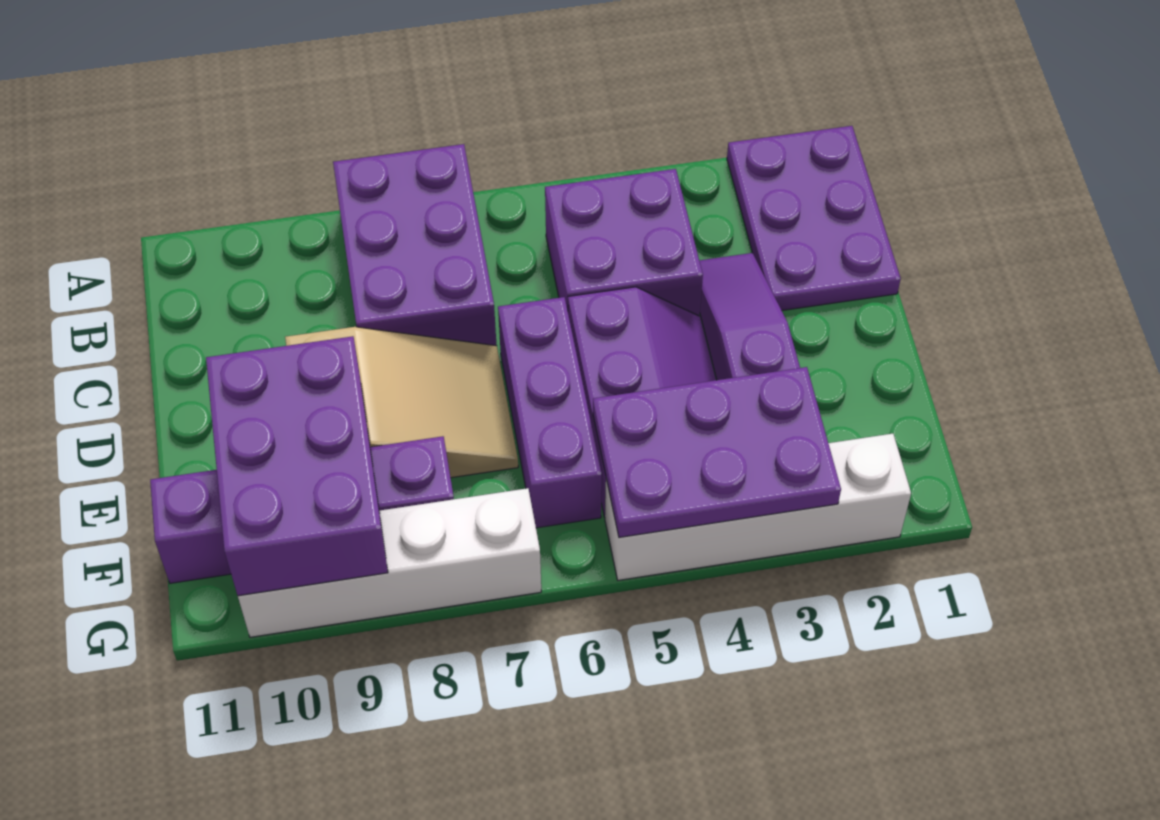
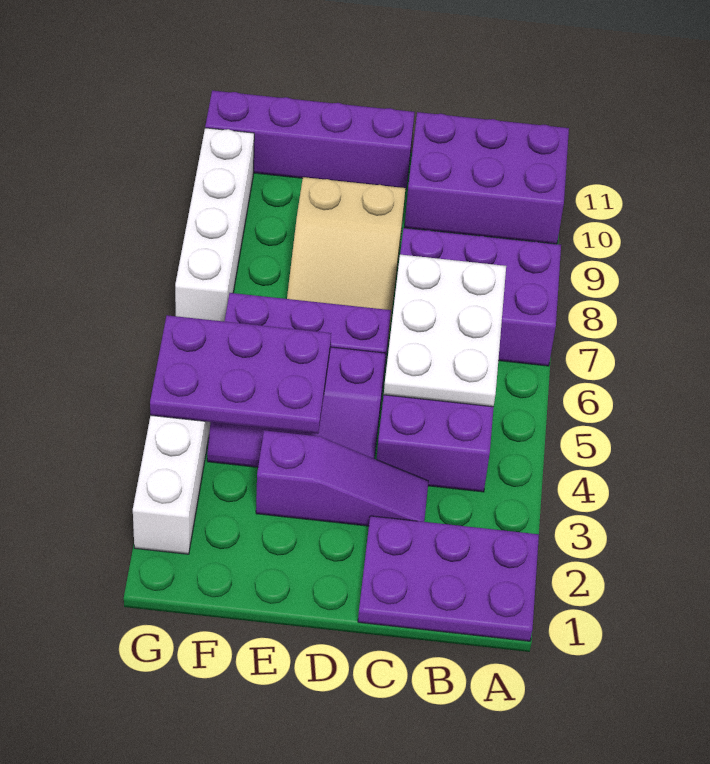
none -> white plate B5:C7 level 2
purple brick E9:G10 level 2 -> purple brick A10:C11 level 1
purple plate F3:G5 level 2 -> purple plate E4:G5 level 2
purple brick F8:F11 level 1 -> purple brick D11:G11 level 1

